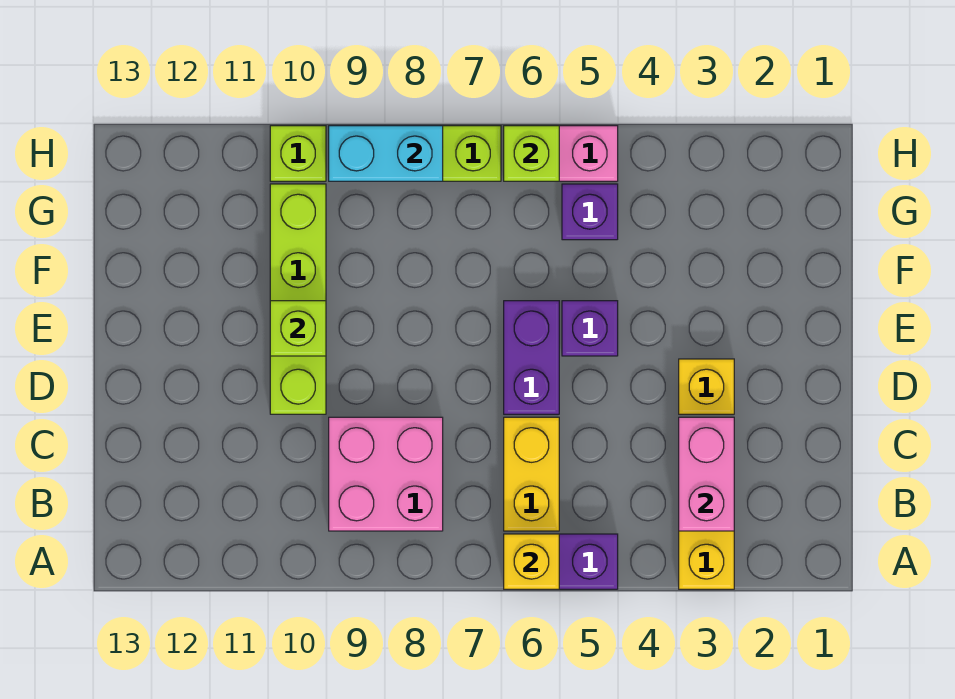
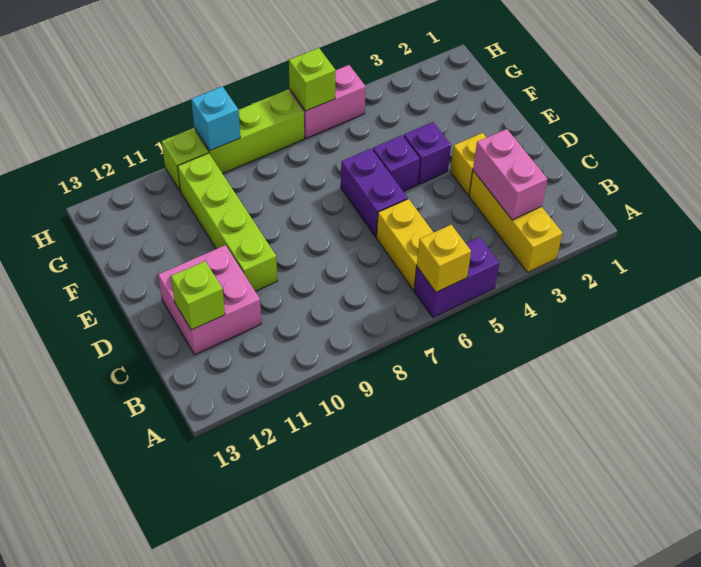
pink brick B8:C9 level 1 -> pink brick C11:D12 level 1
lime brick E10 level 2 -> lime brick C12 level 2
purple brick G5 level 1 -> purple brick E4 level 1
cyan brick H8:H9 level 2 -> cyan brick H9 level 2

